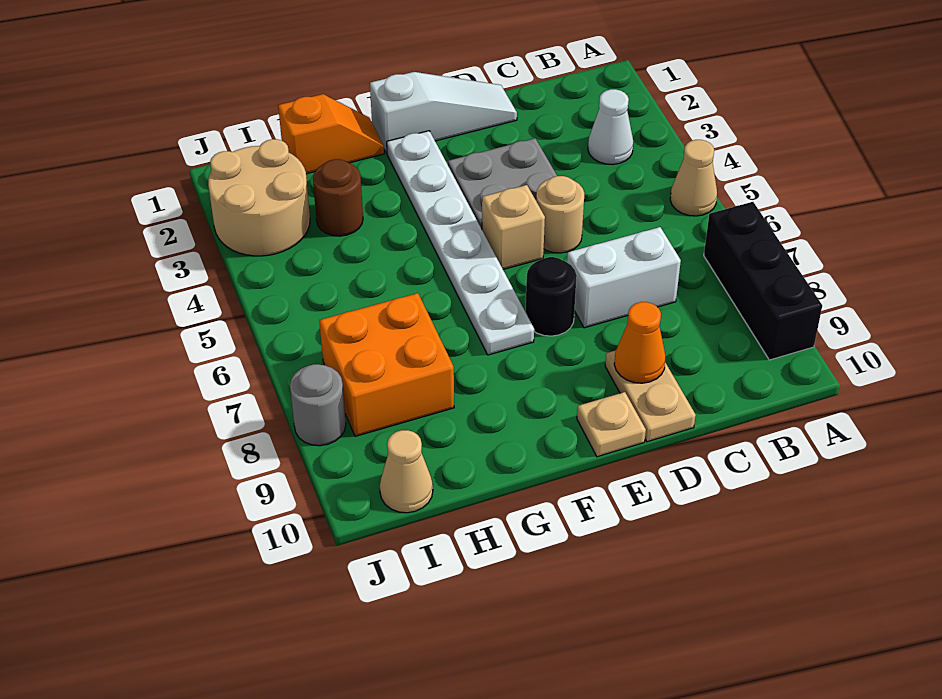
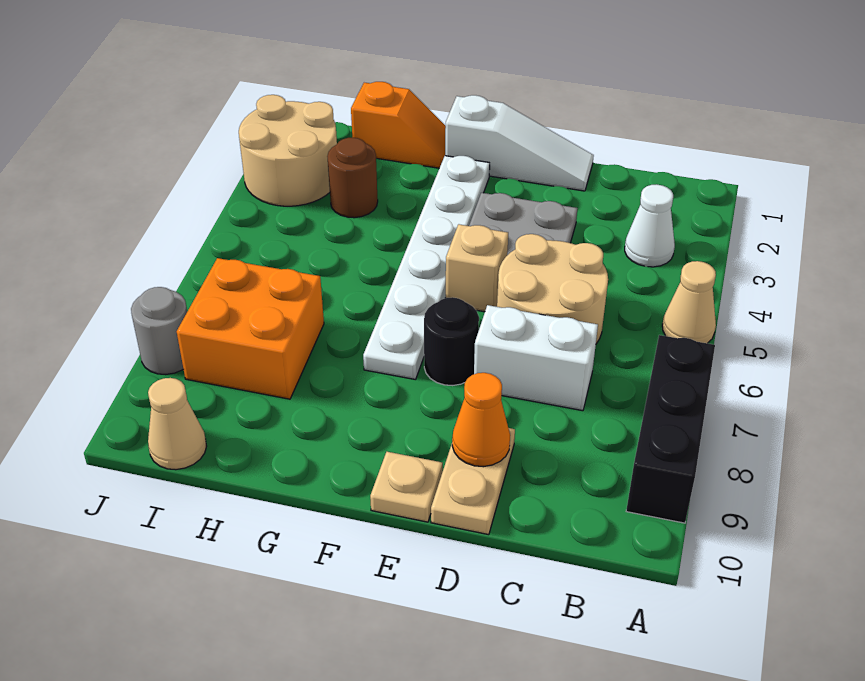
tan round brick D5 level 1 -> tan round brick C5:D6 level 1

